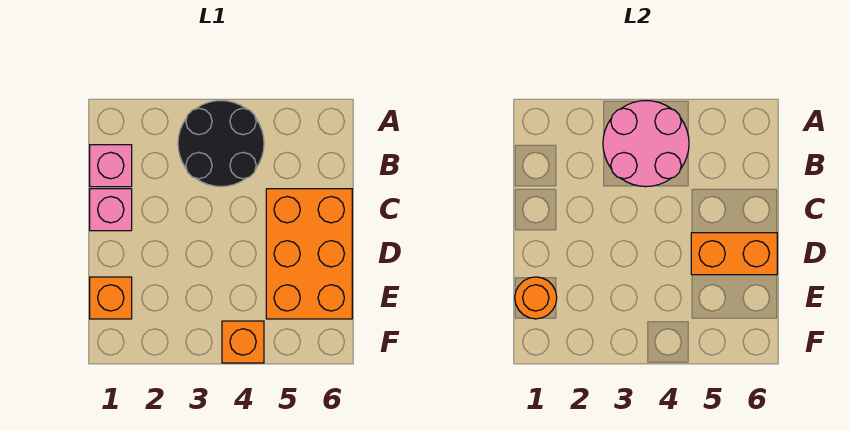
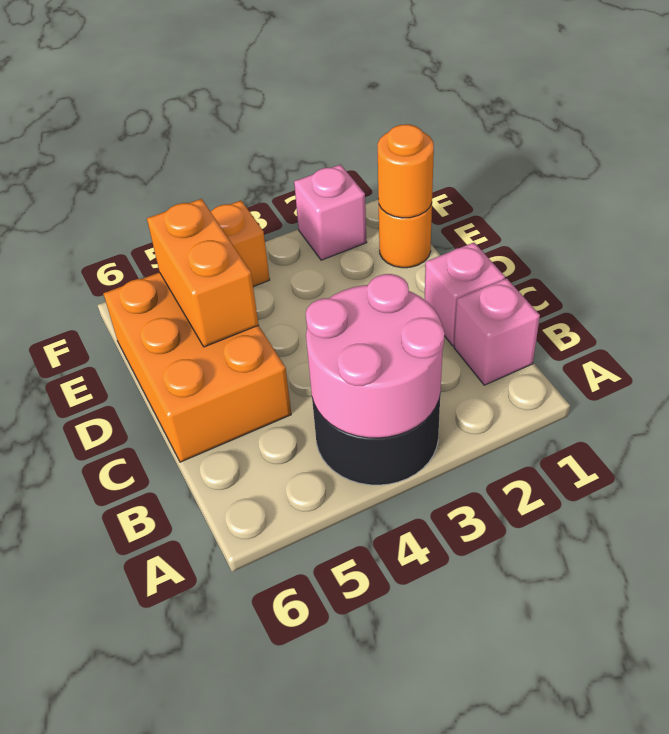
orange brick D5:D6 level 2 -> orange brick D5:E5 level 2
orange brick E1 level 1 -> orange round brick E1 level 1
none -> pink brick F2 level 1

